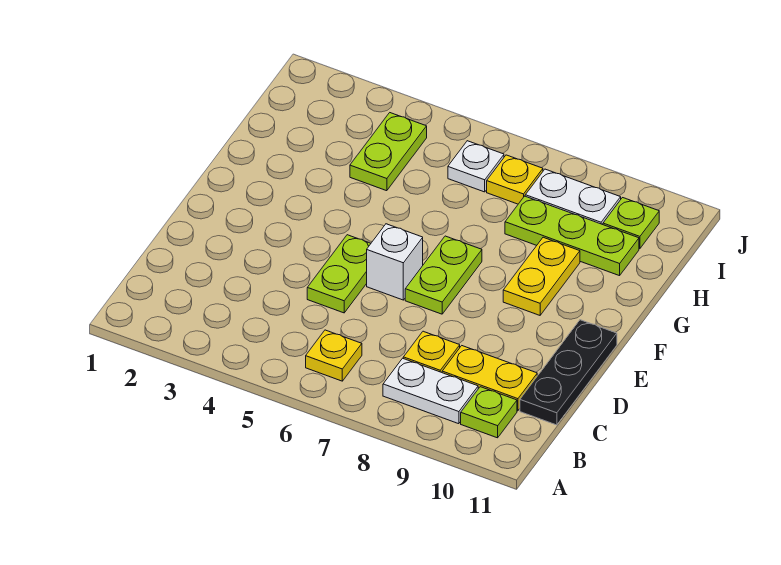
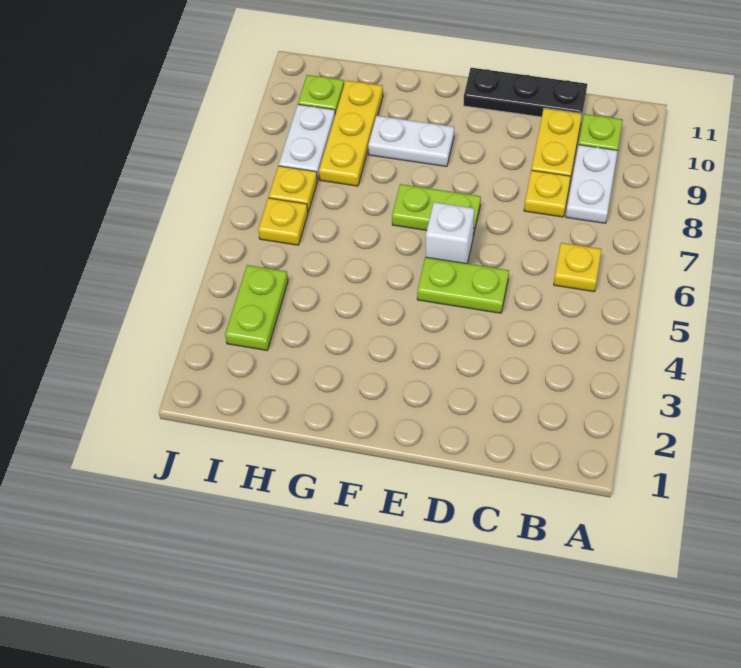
yellow plate F9:G9 level 1 -> white plate F9:G9 level 1
lime plate H4:I4 level 1 -> lime plate I3:I4 level 1
lime plate H8:H10 level 1 -> yellow plate H8:H10 level 1
white plate I6 level 1 -> yellow plate I6 level 1

